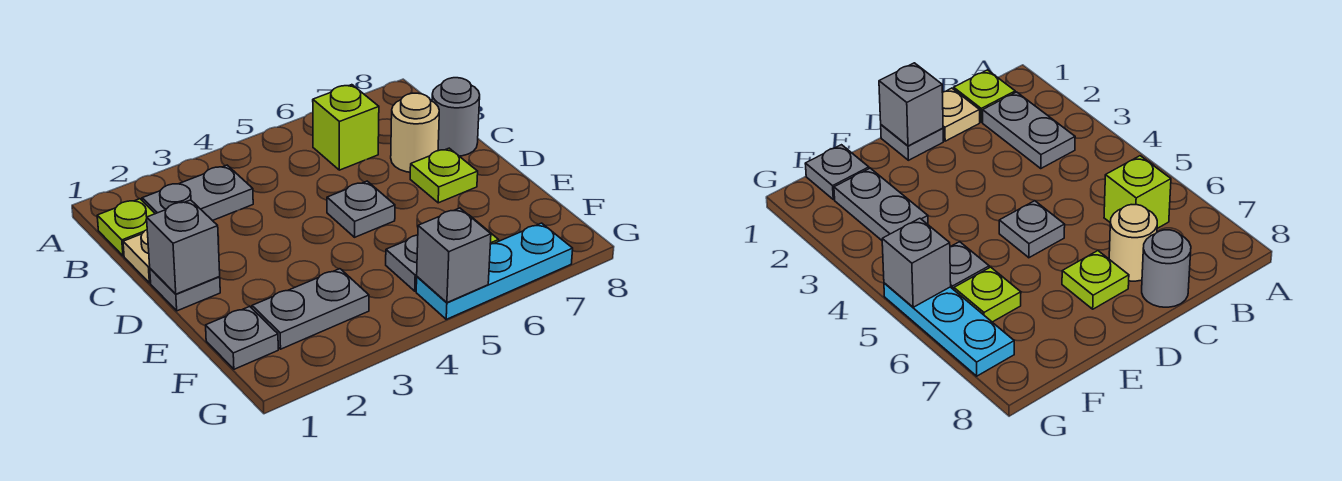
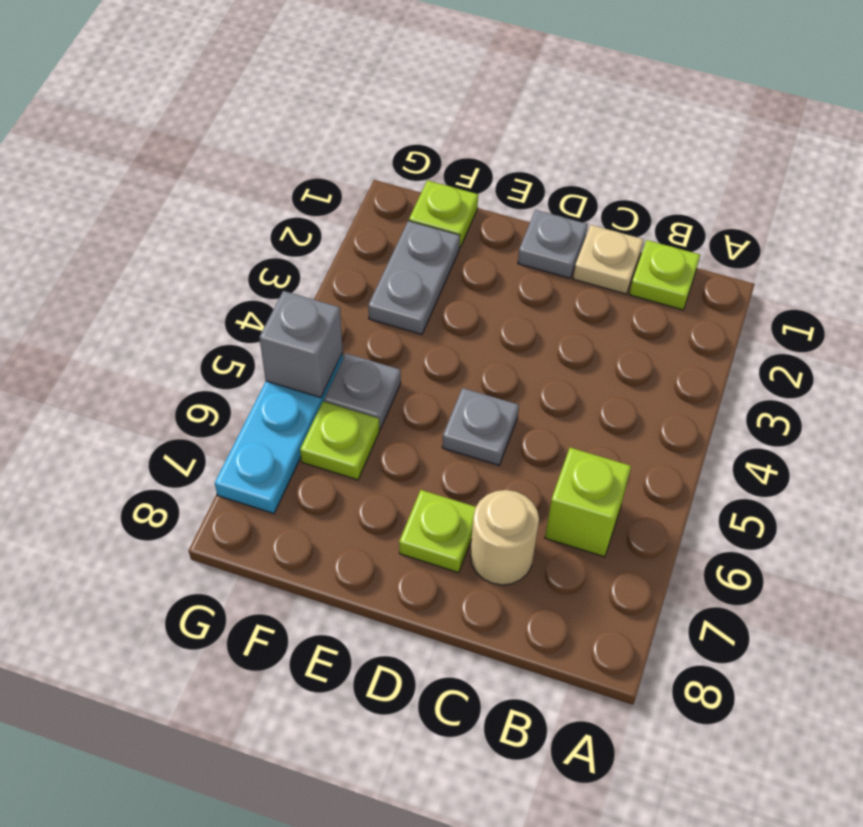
grey plate B2:B3 level 1 -> none
grey round brick C8 level 1 -> none
grey brick D1 level 2 -> none
grey plate F1 level 1 -> lime plate F1 level 1

